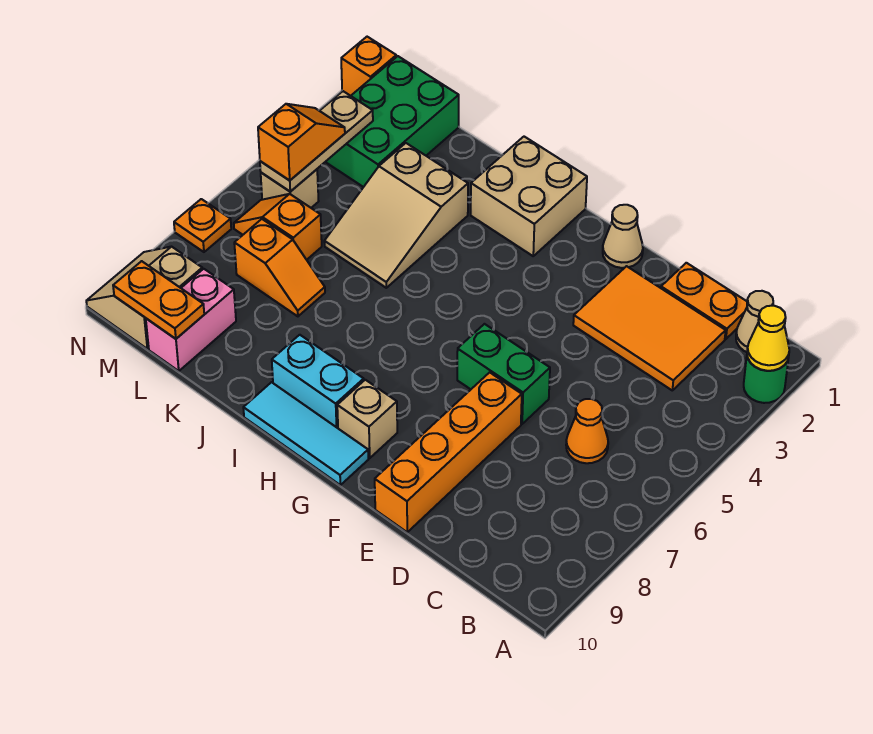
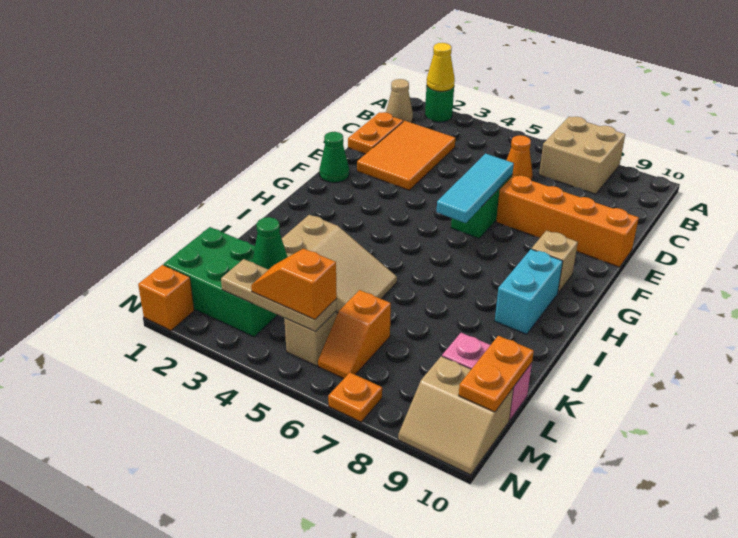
tan cone F1 level 1 -> green cone F1 level 1
cyan tile G10:I10 level 1 -> cyan tile E6:G6 level 2
tan brick H1:I2 level 1 -> tan brick A7:B8 level 1
orange slope K7:L7 level 1 top L -> none
none -> green cone L3 level 2

